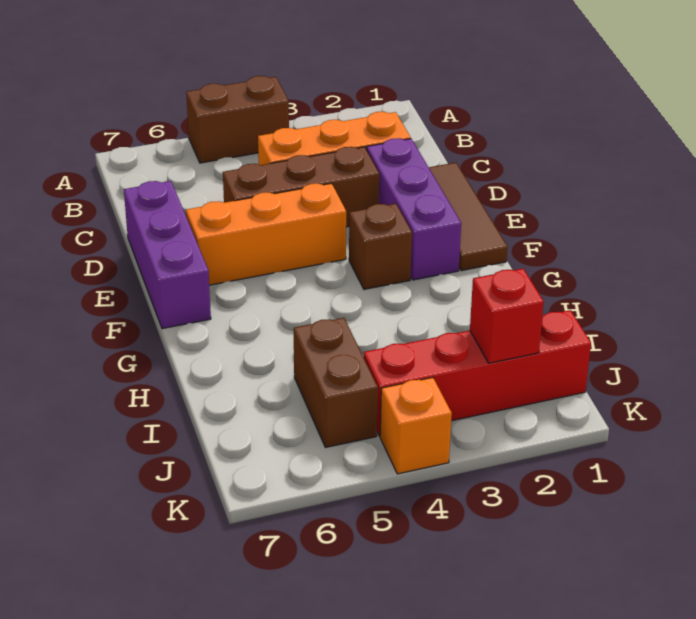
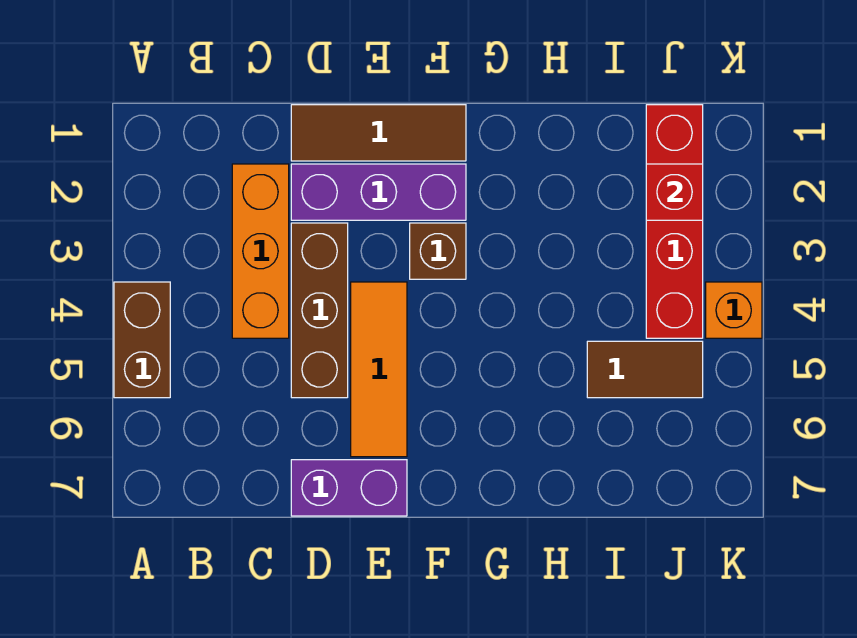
purple brick D7:F7 level 1 -> purple brick D7:E7 level 1
orange brick E4:E6 level 1 -> orange tile E4:E6 level 1
brown brick I5:J5 level 1 -> brown tile I5:J5 level 1

